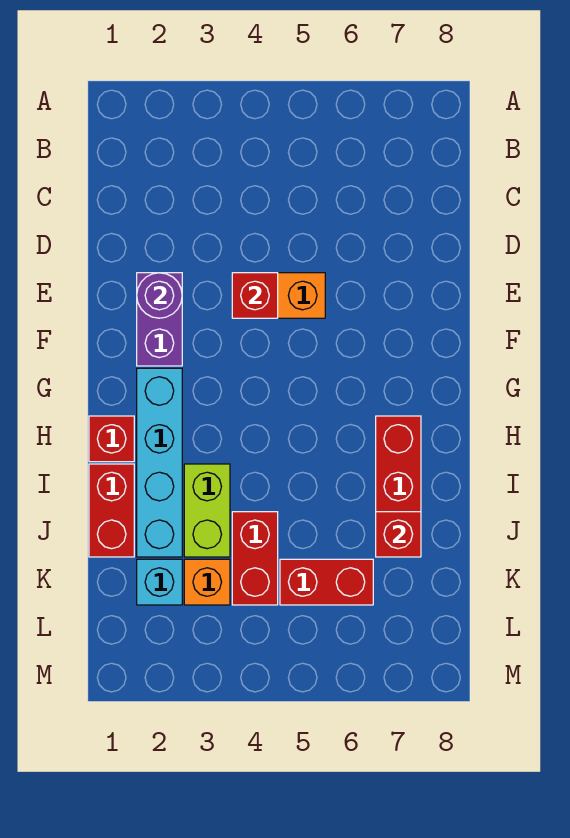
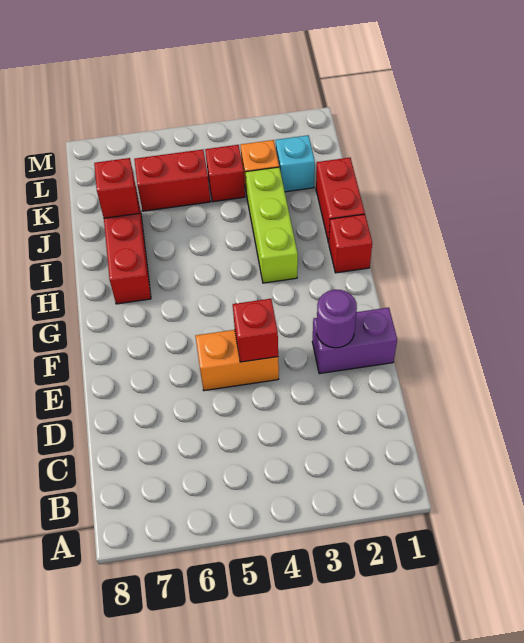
purple brick E2:F2 level 1 -> purple brick E1:E2 level 1
cyan brick G2:J2 level 1 -> none
lime brick I3:J3 level 1 -> lime brick H3:J3 level 1
red brick J4:K4 level 1 -> red brick K4 level 1

